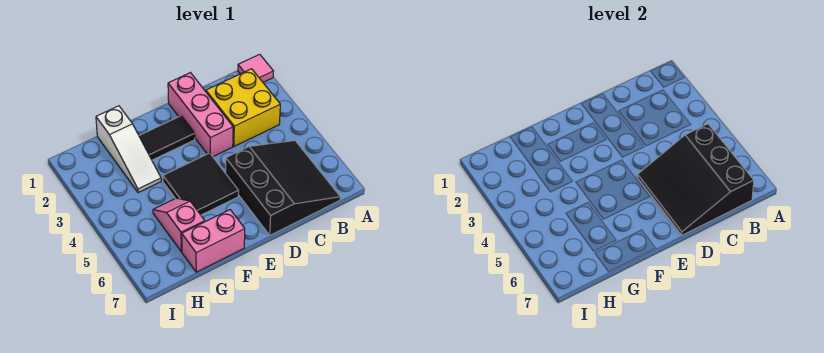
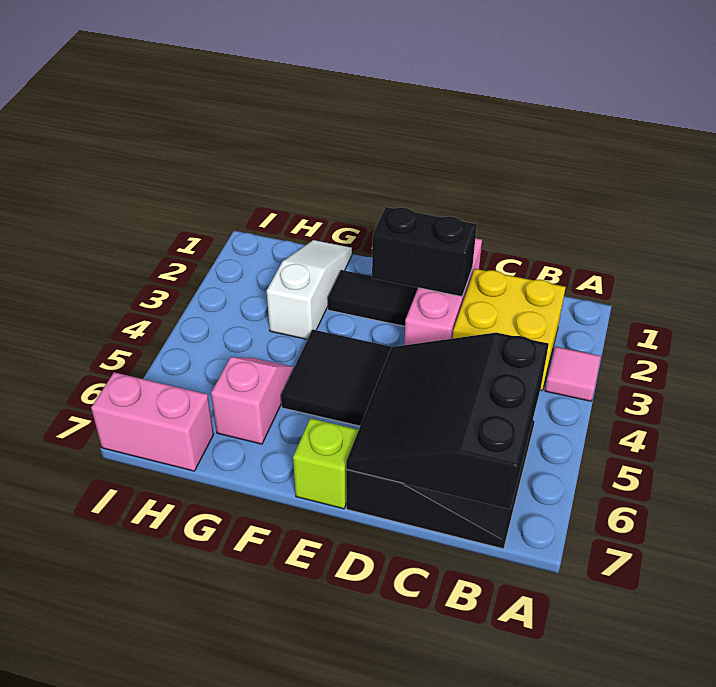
pink tile A1 level 1 -> pink tile A3 level 1
none -> black brick D2:E2 level 2
none -> lime brick E7 level 1
pink brick F7:G7 level 1 -> pink brick H7:I7 level 1
white slope G1:G3 level 1 top 1 -> white slope G1:G3 level 1 top 3

